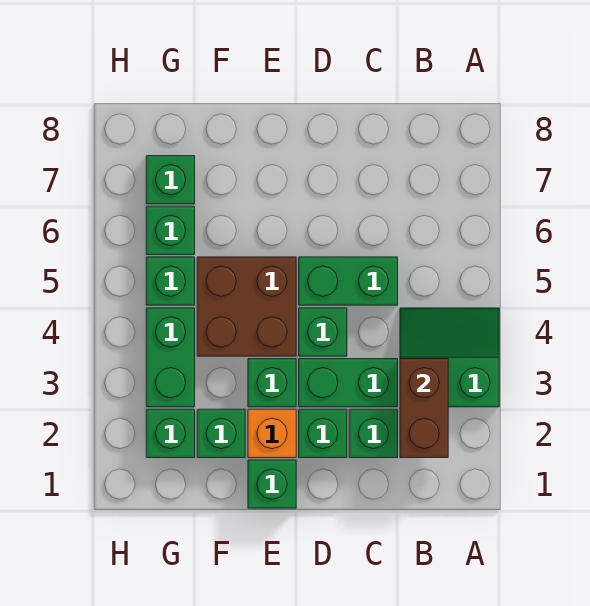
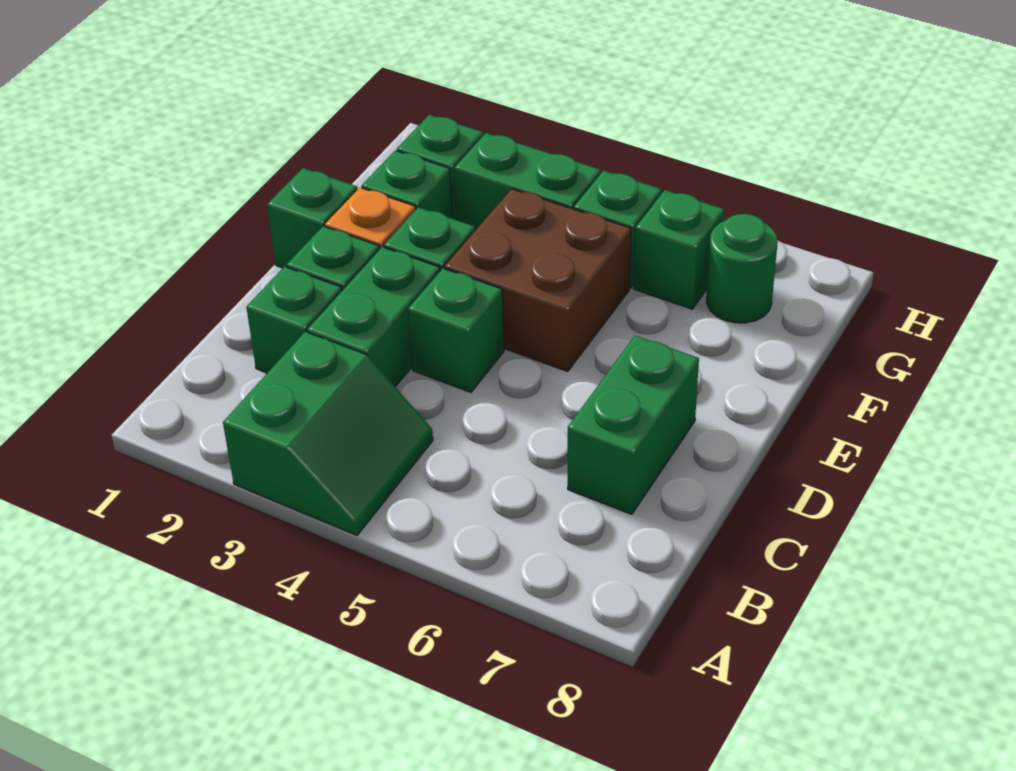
brown brick B2:B3 level 2 -> none
green brick C5:D5 level 1 -> green brick C7:D7 level 1
green brick G7 level 1 -> green round brick G7 level 1

